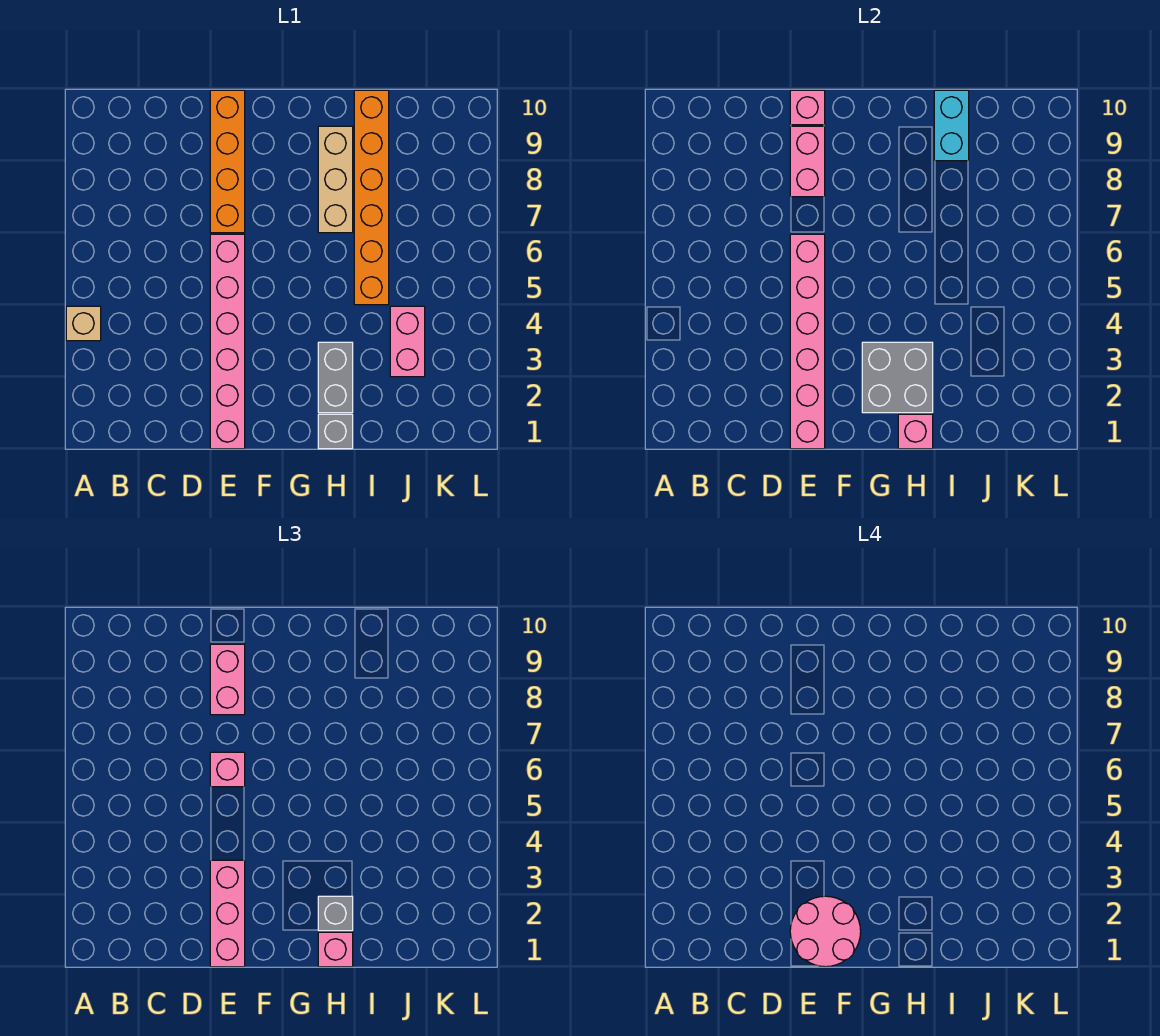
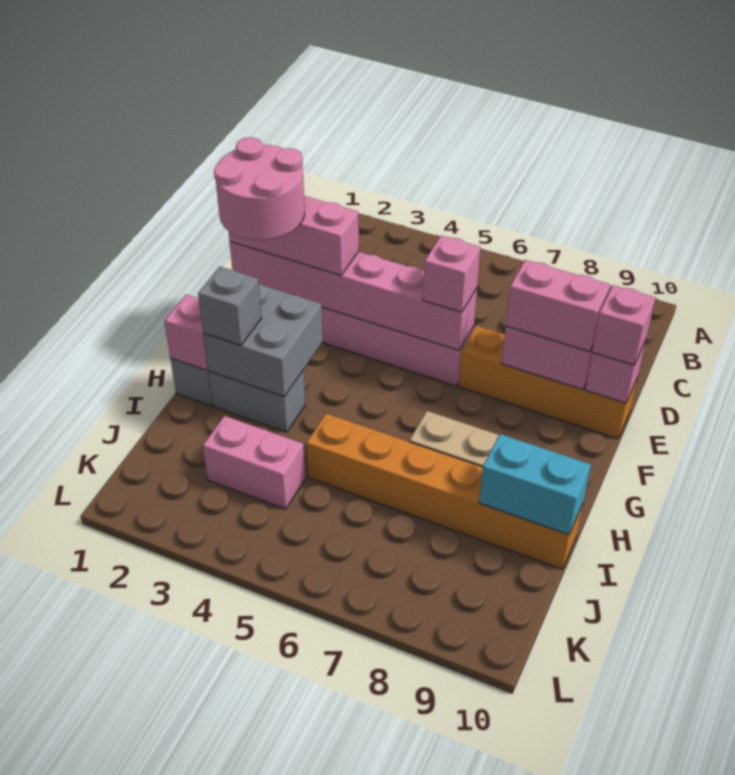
tan brick A4 level 1 -> none
pink brick H1 level 3 -> pink brick E10 level 3

